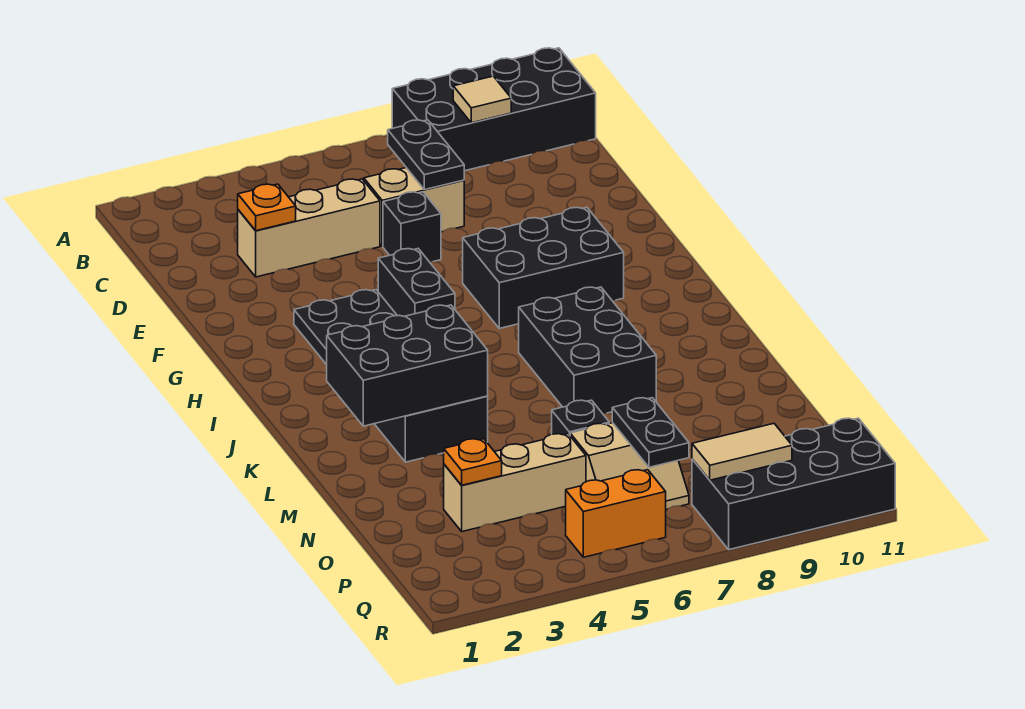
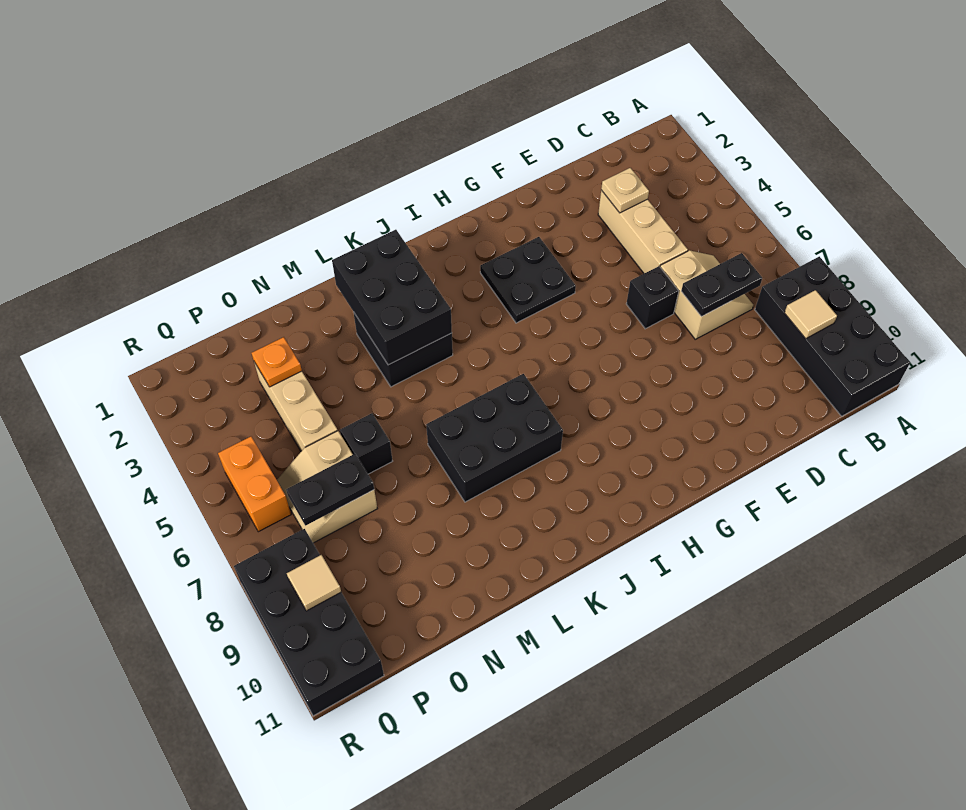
orange plate D3 level 2 -> tan plate D3 level 2
black brick G5:H5 level 1 -> none
black brick G7:H9 level 1 -> none
tan tile Q8:Q9 level 2 -> tan tile Q9 level 2

